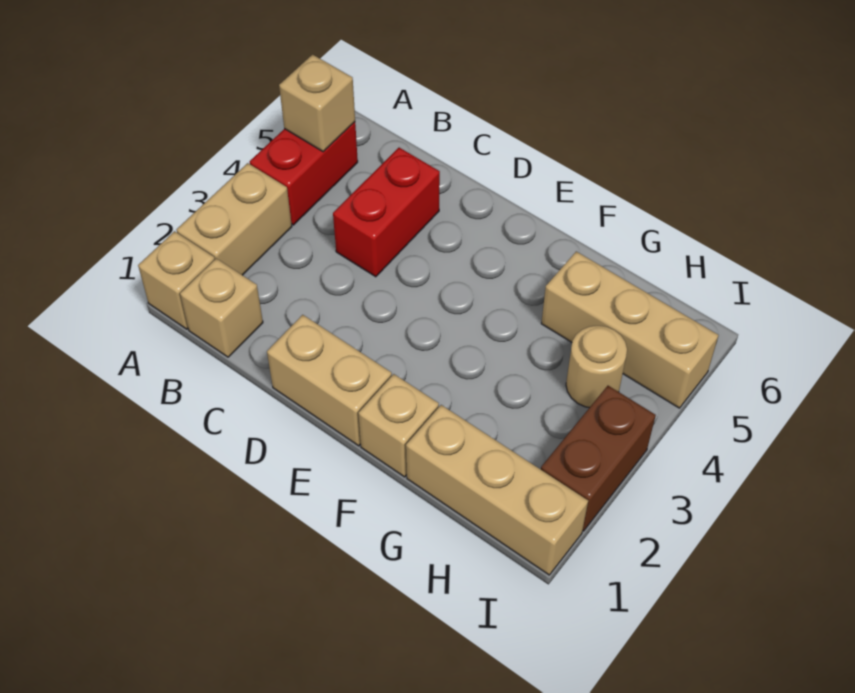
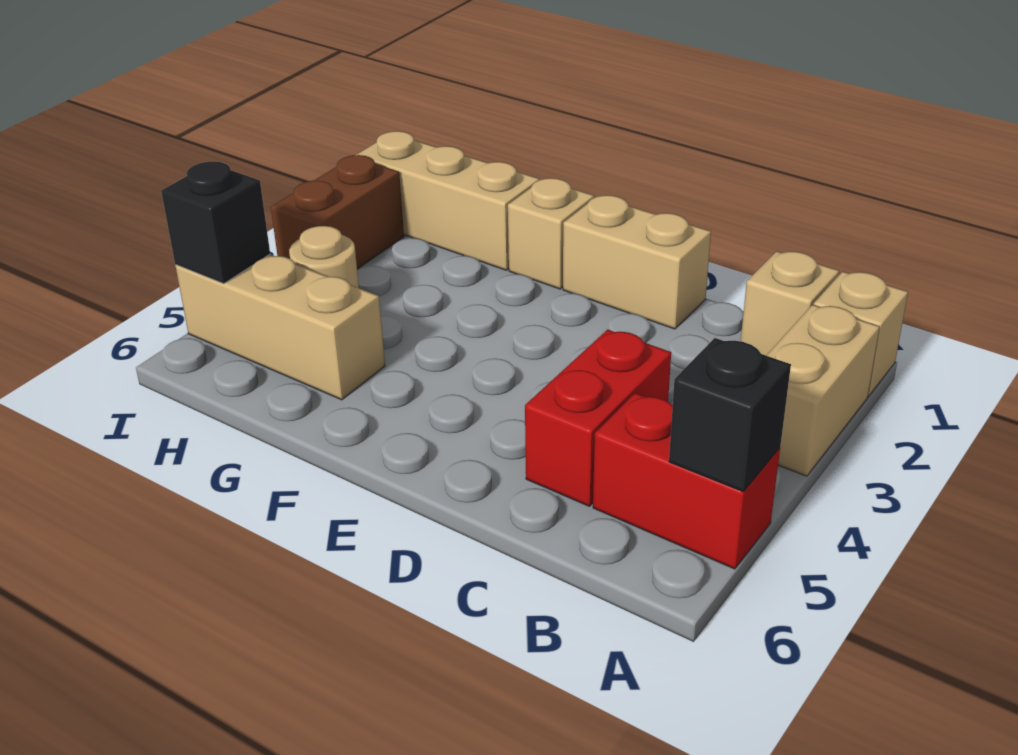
red brick A4:A5 level 1 -> red brick A5:B5 level 1
tan brick A5 level 2 -> black brick A5 level 2
none -> black brick I5 level 2

